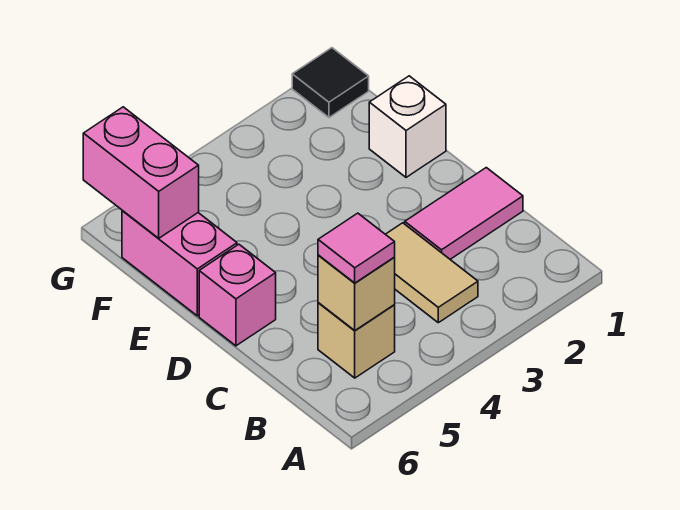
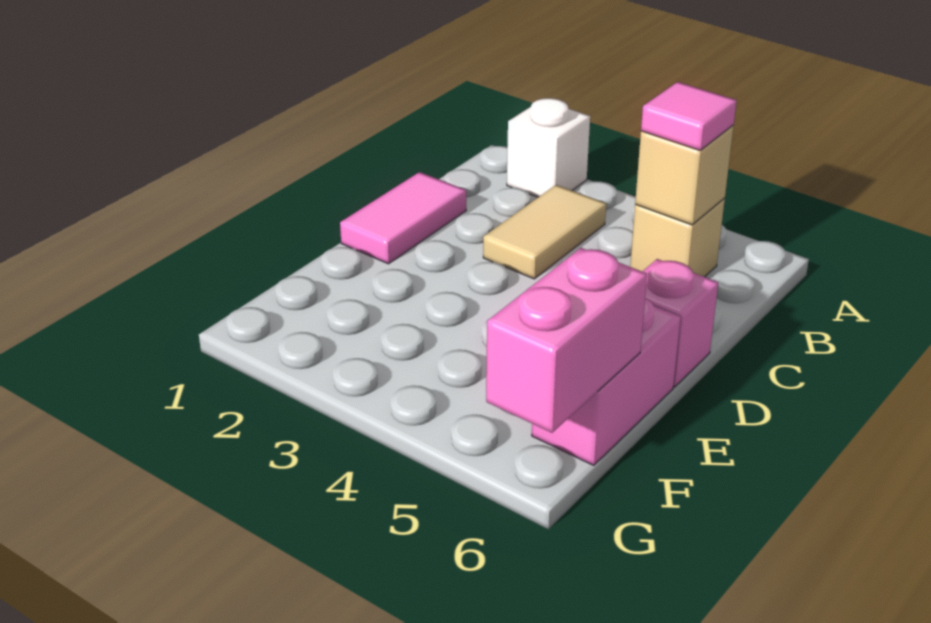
pink tile C1:C2 level 1 -> pink tile C1:D1 level 1
white brick E1 level 1 -> white brick A2 level 1
black tile G1 level 1 -> none

